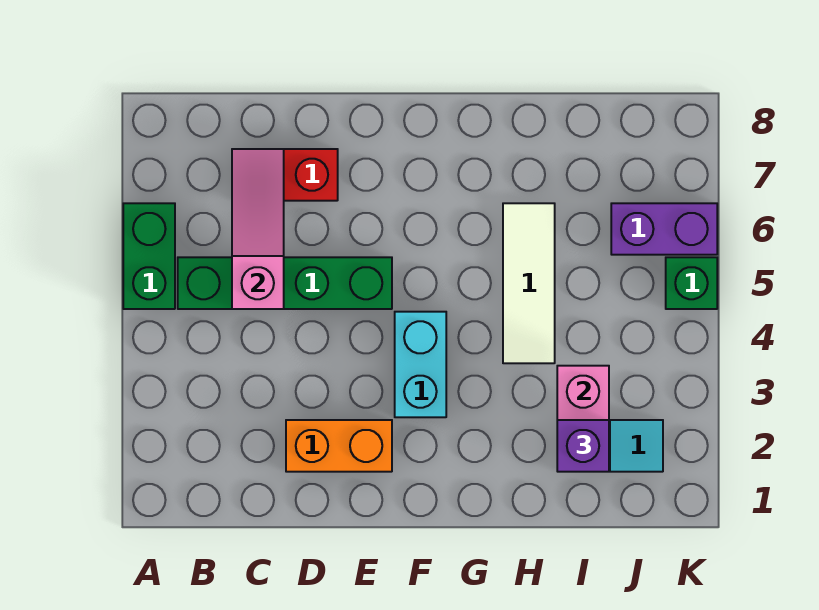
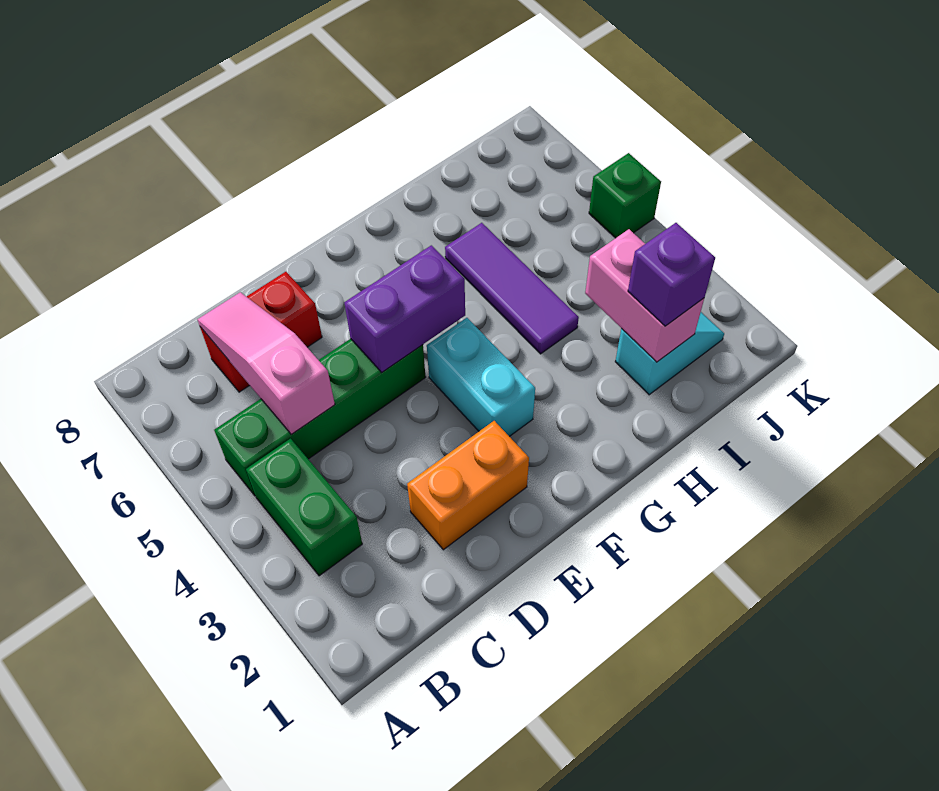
green brick A5:A6 level 1 -> green brick B3:B4 level 1
white tile H4:H6 level 1 -> purple tile H4:H6 level 1
purple brick J6:K6 level 1 -> purple brick E5:F5 level 2

